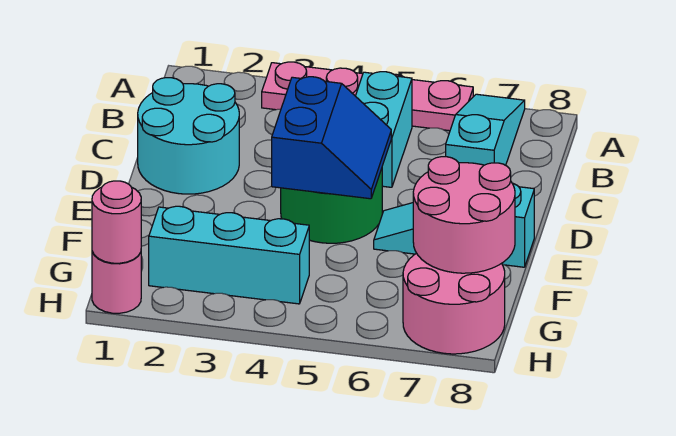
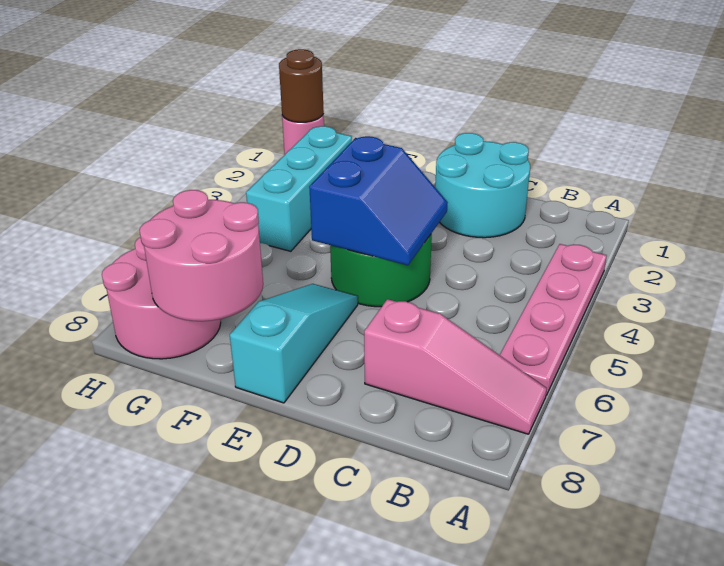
cyan slope A7:C7 level 1 top C -> pink slope A7:C7 level 1 top C
cyan brick B5:C5 level 1 -> none
blue slope D4:E5 level 2 top 4 -> blue slope D4:E5 level 2 top E
pink round brick H1 level 2 -> brown round brick H1 level 2

